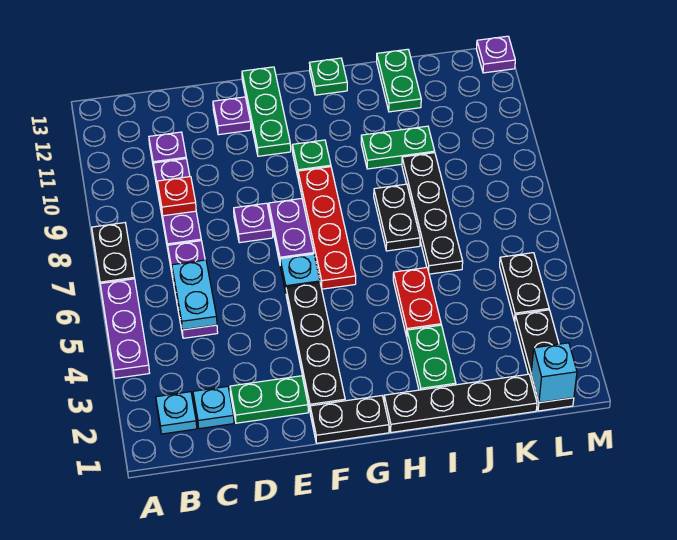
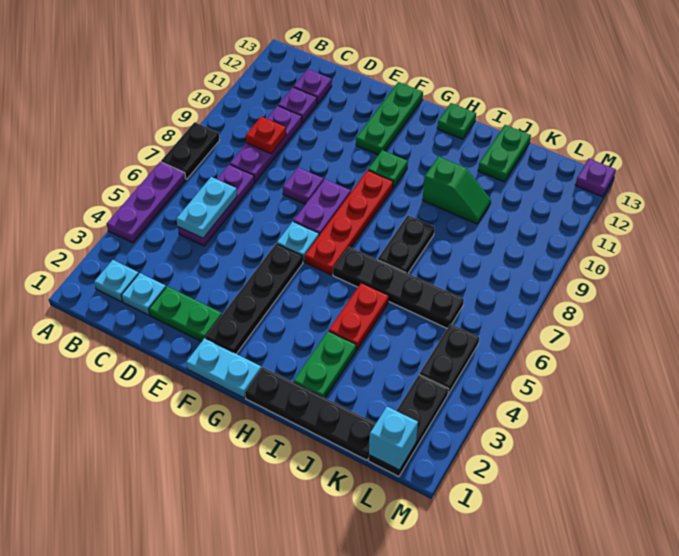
purple plate E12 level 1 -> purple plate C12 level 1
black plate F1:G1 level 1 -> cyan plate F1:G1 level 1
green plate I10:J10 level 1 -> green slope I10:J10 level 1 top I
black plate J6:J9 level 1 -> black plate H6:K6 level 1

